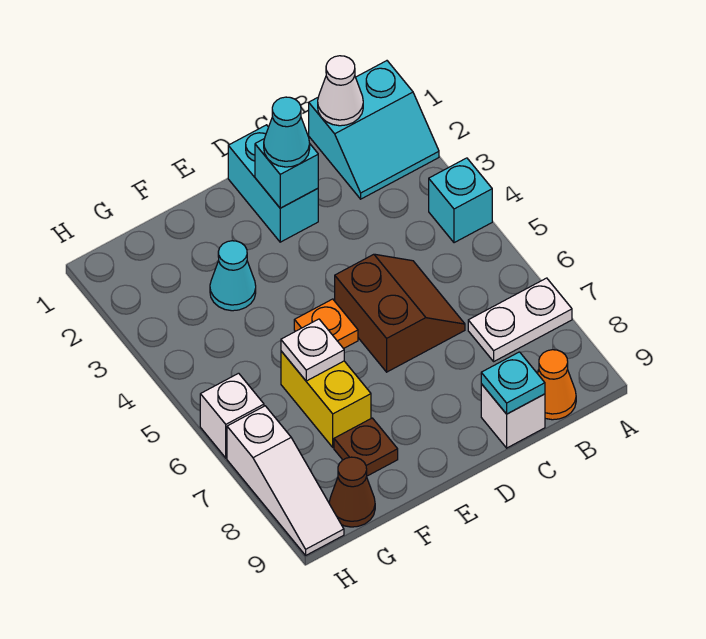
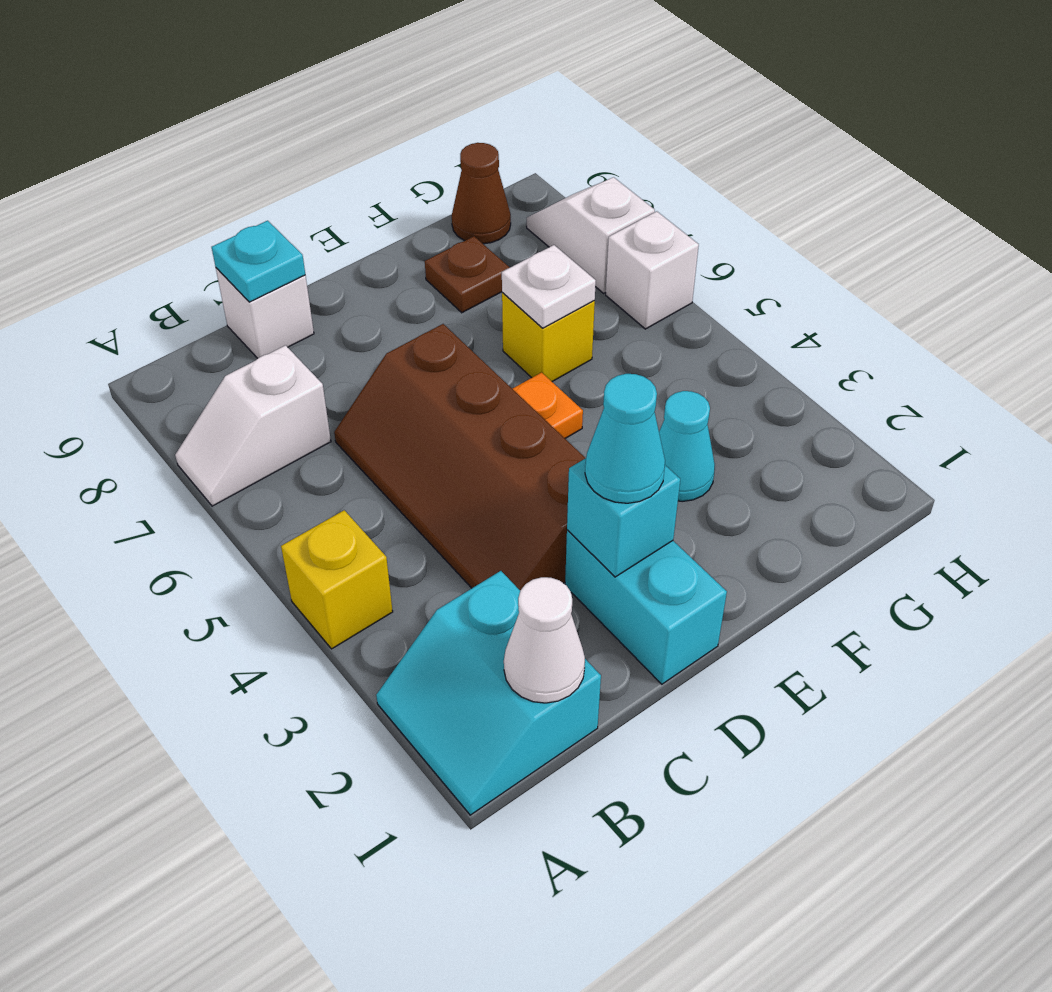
cyan slope A1:B2 level 1 top 1 -> cyan slope A1:B2 level 1 top B
cyan brick A4 level 1 -> yellow brick A4 level 1
white plate A7:B7 level 1 -> white slope A7:B7 level 1 top B
orange cone B9 level 1 -> none
brown slope C5:D6 level 1 top D -> brown slope C3:D6 level 1 top D
yellow brick F6:F7 level 1 -> yellow brick F6 level 1
white slope H7:H9 level 1 top 7 -> white slope H7:H8 level 1 top 7

